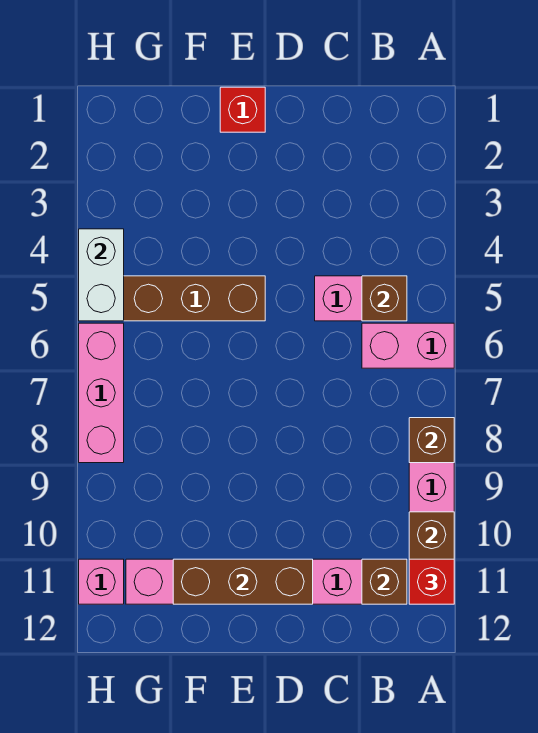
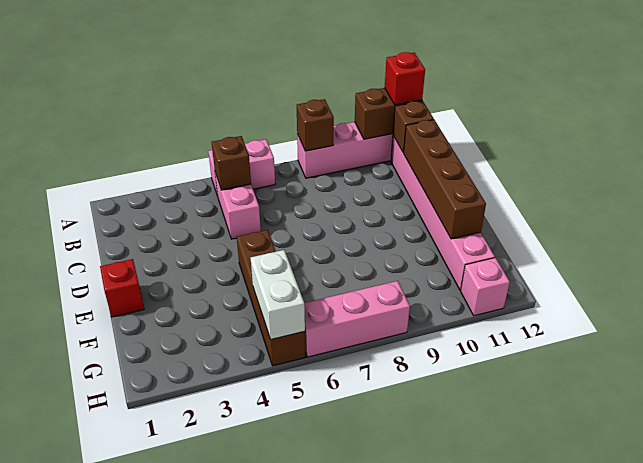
pink brick A6:B6 level 1 -> pink brick A5:A6 level 1
brown brick D11:F11 level 2 -> brown brick C11:F11 level 2
white brick H4:H5 level 2 -> white brick G5:H5 level 2

